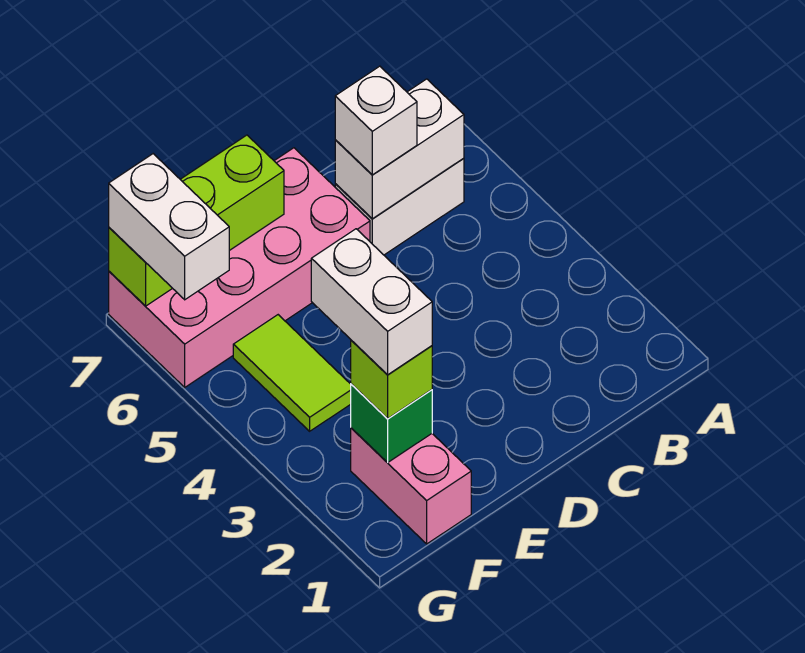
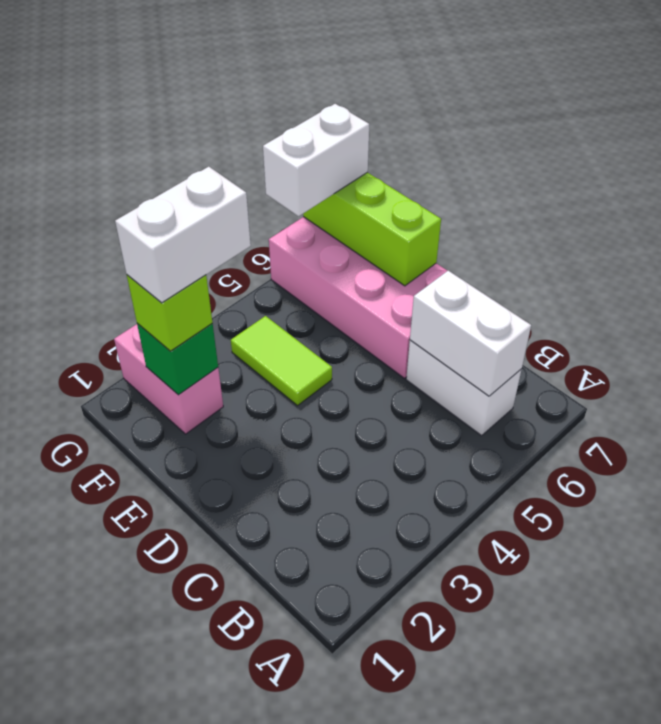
white brick C6 level 3 -> none
pink brick F1:F2 level 1 -> pink brick F2:G2 level 1
lime tile F4:F5 level 1 -> lime tile E4:F4 level 1

